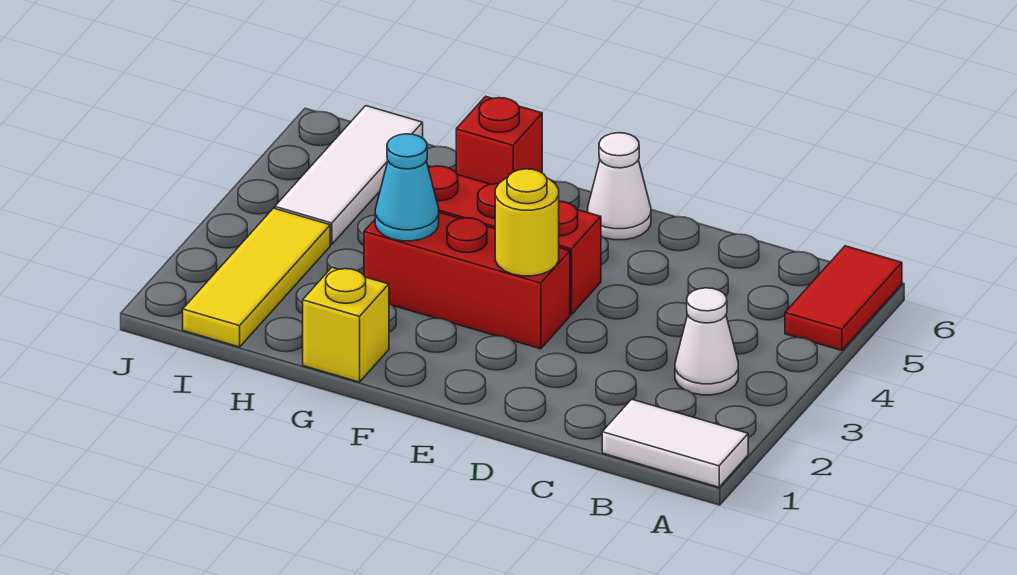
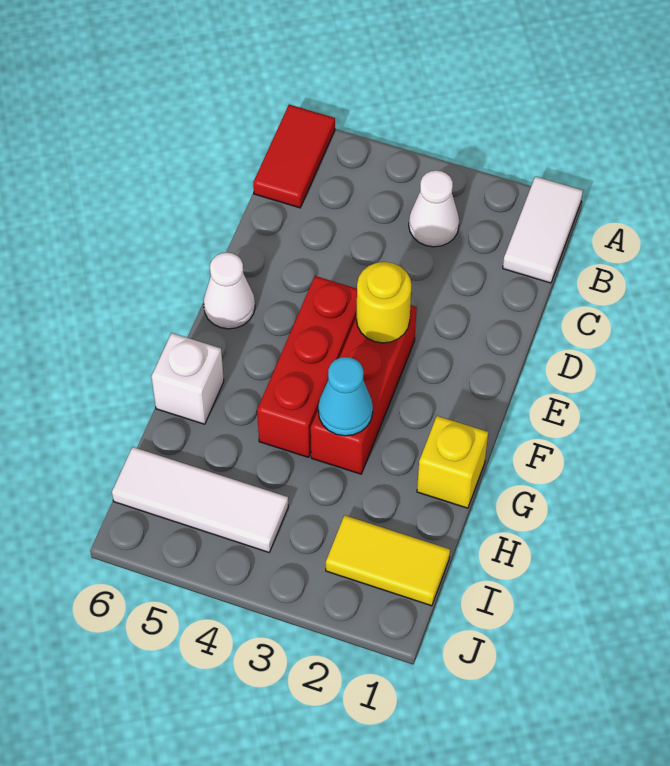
red tile A5:A6 level 1 -> red tile A6:B6 level 1
red brick G6 level 1 -> white brick G6 level 1
yellow tile I1:I3 level 1 -> yellow tile I1:I2 level 1

